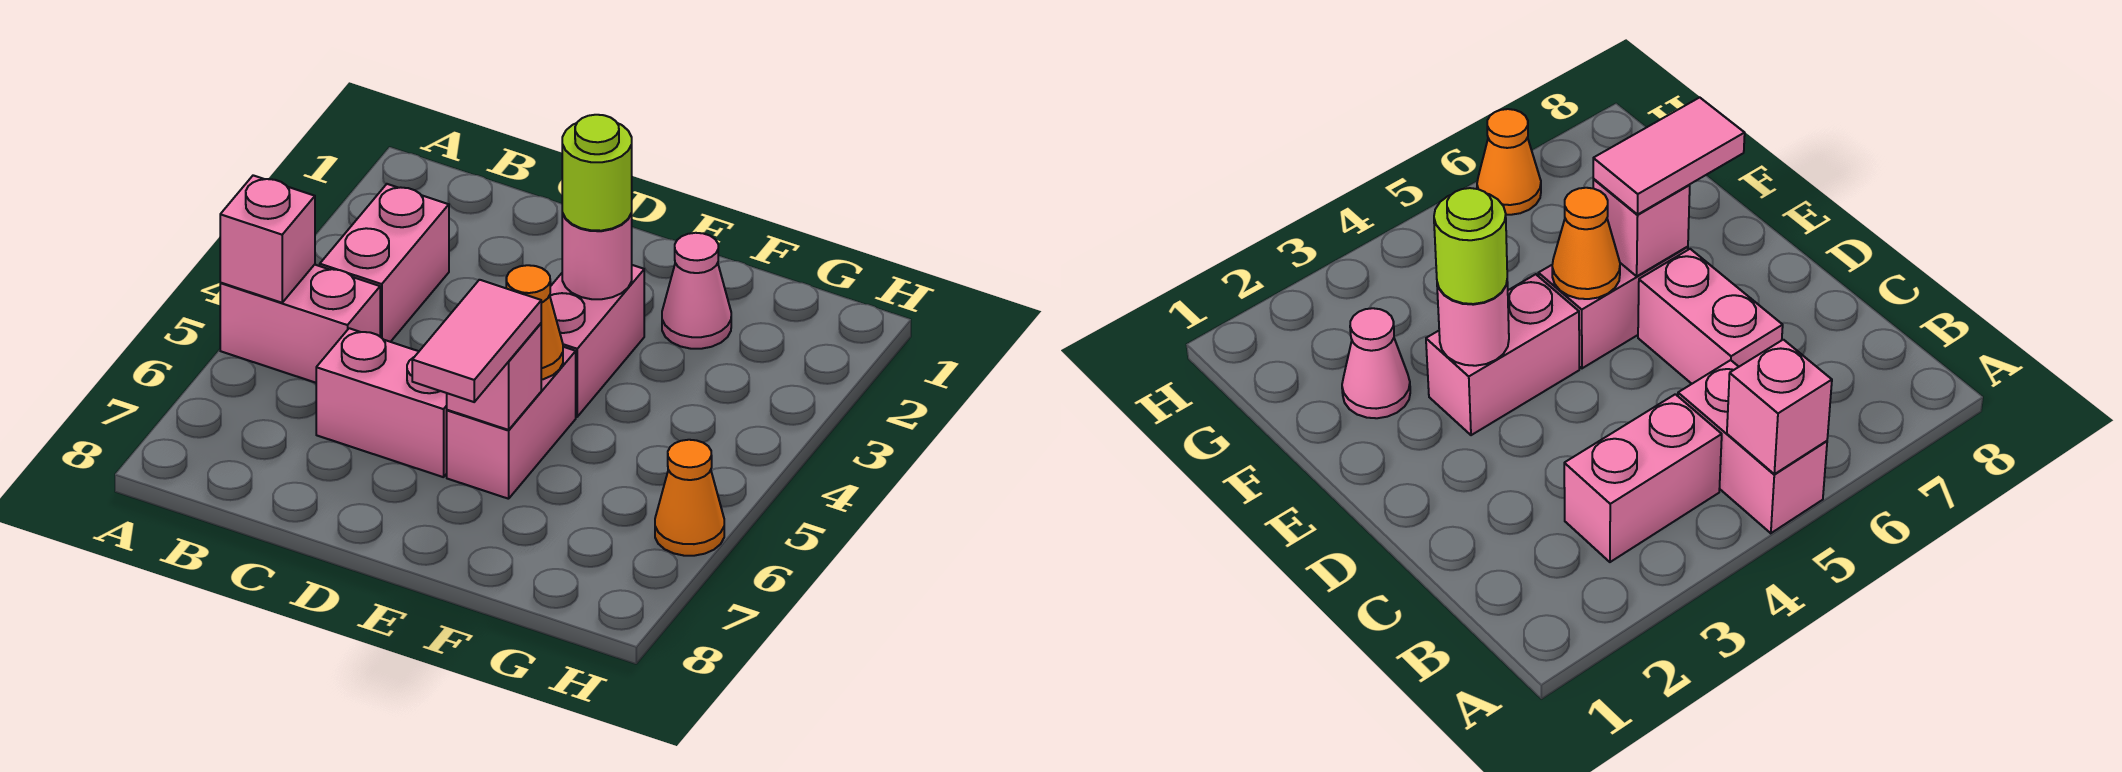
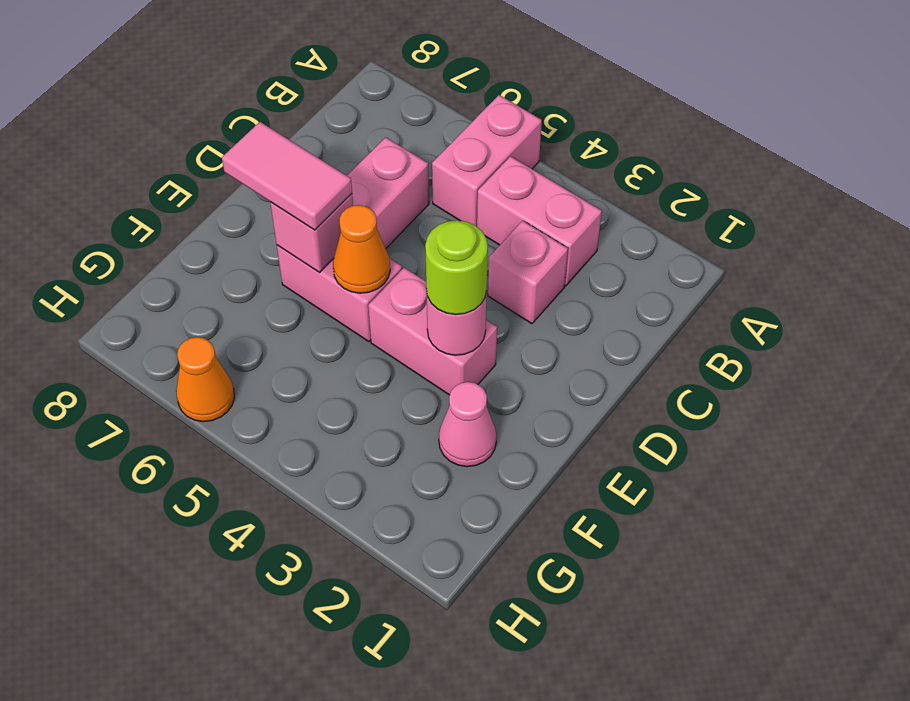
pink brick A5 level 2 -> pink brick C3 level 1

